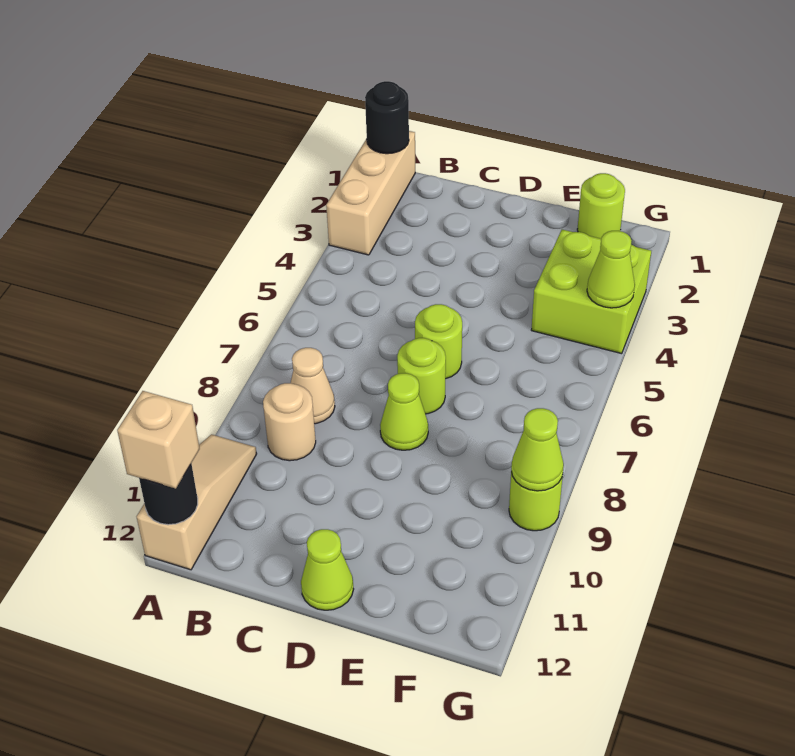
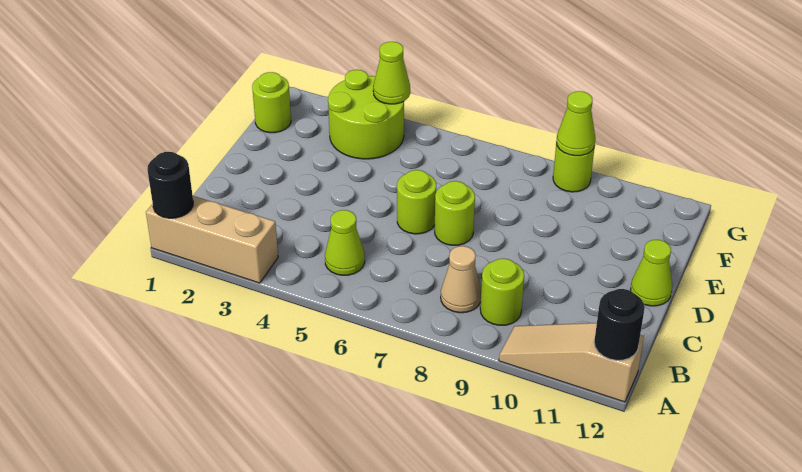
tan brick A12 level 3 -> none
tan round brick B9 level 1 -> lime round brick B9 level 1
lime cone D8 level 1 -> lime cone B5 level 1
lime brick F3:G4 level 1 -> lime round brick F3:G4 level 1

